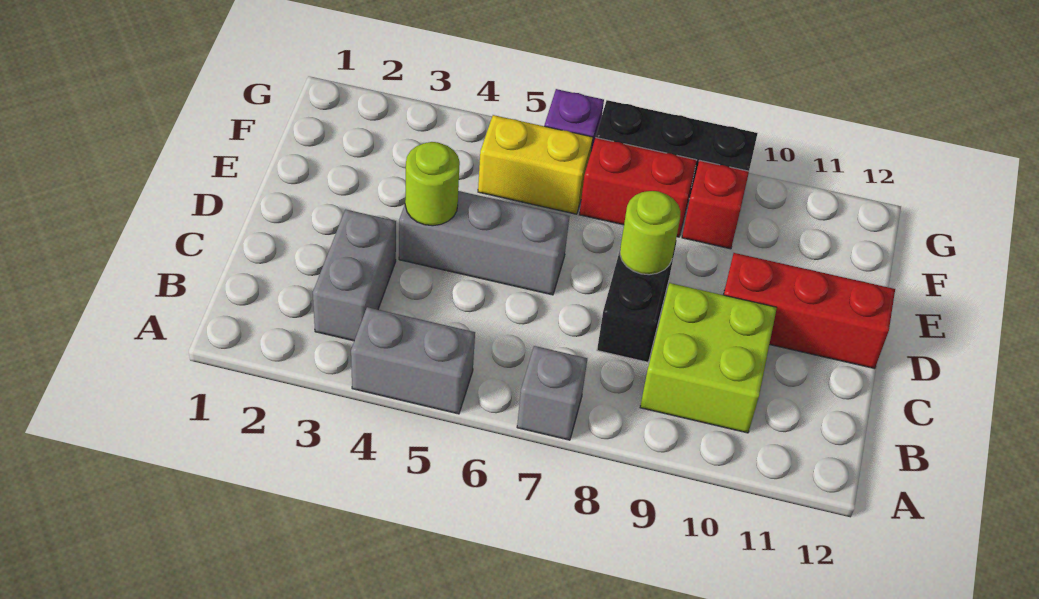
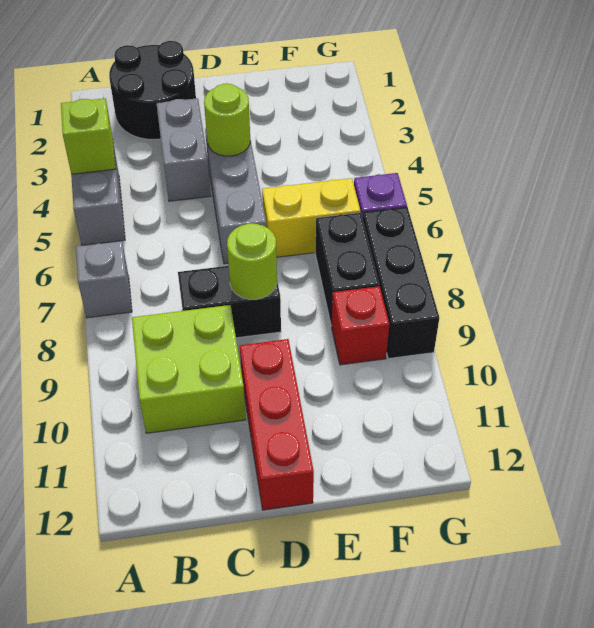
none -> lime brick A4 level 2
none -> black round brick B1:C2 level 1
grey brick B3:C3 level 1 -> grey brick C3:C4 level 1
yellow brick F5:F6 level 1 -> yellow brick E6:F6 level 1
red brick F7:F8 level 1 -> black brick F7:F8 level 1

